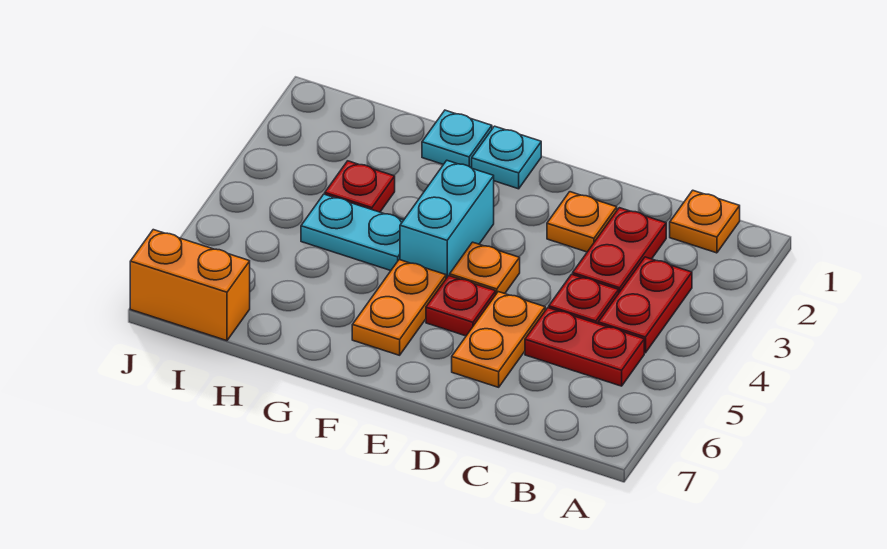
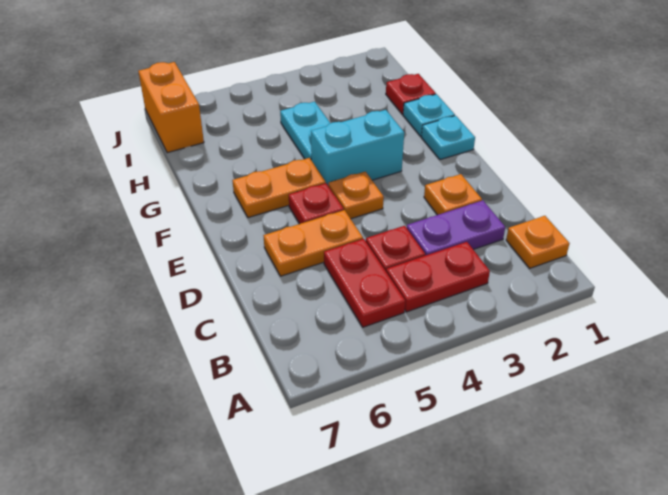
red plate C2:C3 level 1 -> purple plate C2:C3 level 1
red plate H3 level 1 -> red plate H1 level 1

